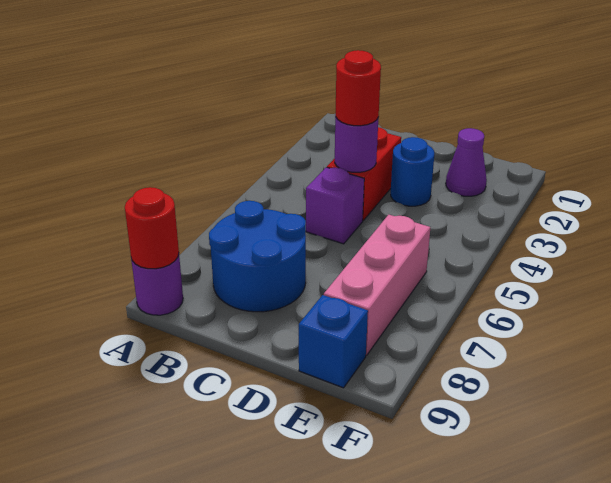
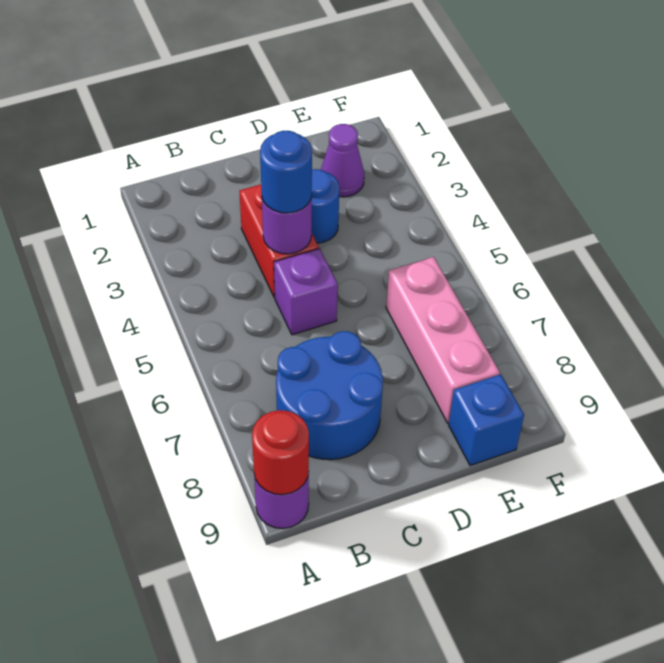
red round brick C4 level 3 -> blue round brick C4 level 3

